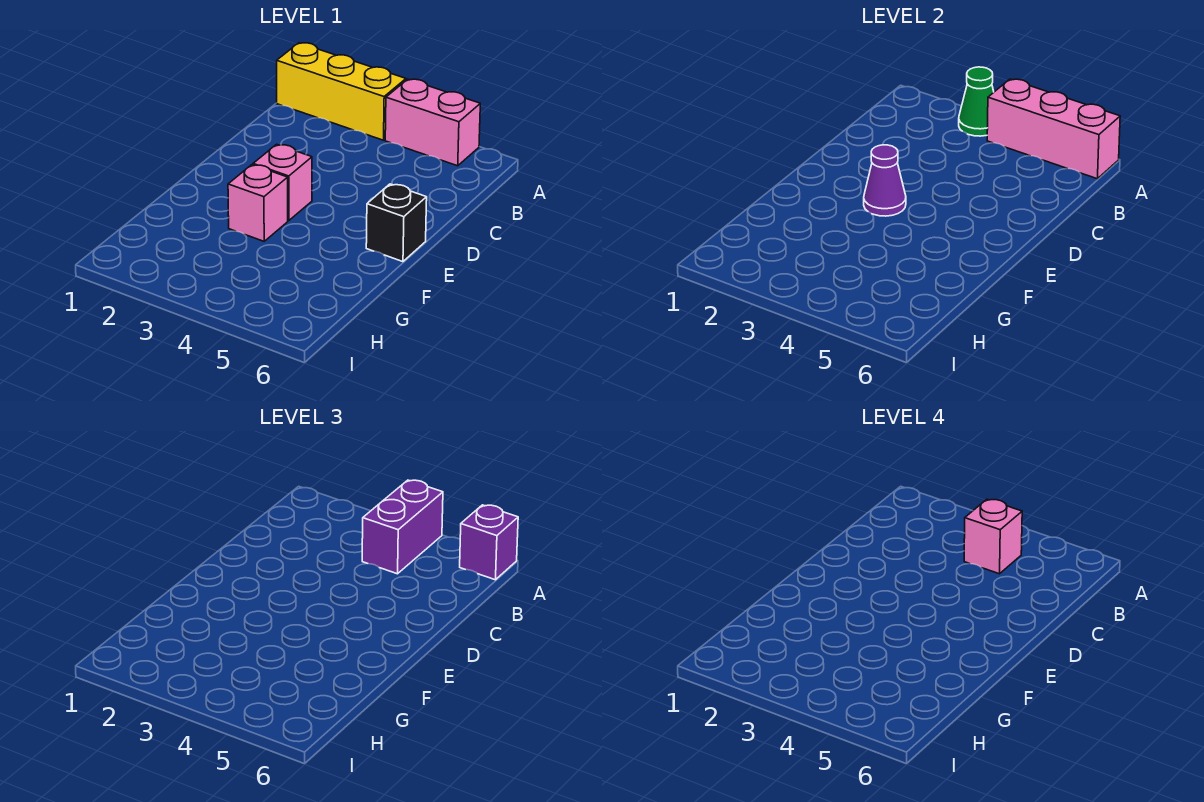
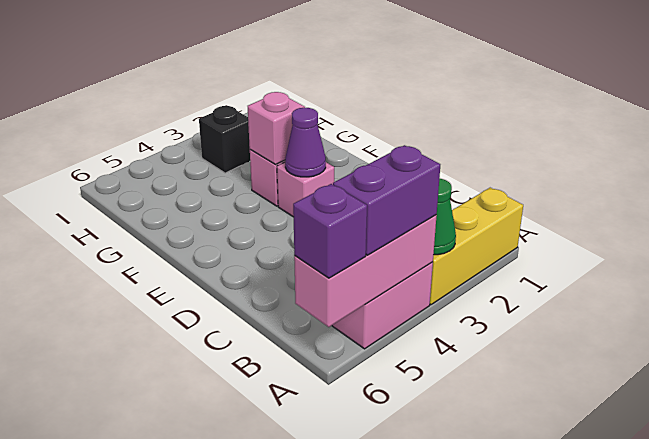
purple brick A4:B4 level 3 -> purple brick A4:A5 level 3
pink brick B4 level 4 -> pink brick F3 level 2
black brick E6 level 1 -> black brick H3 level 1

